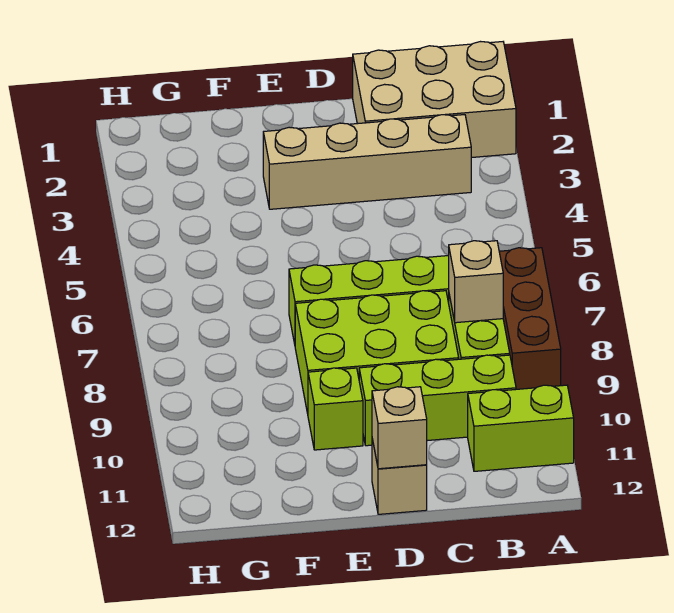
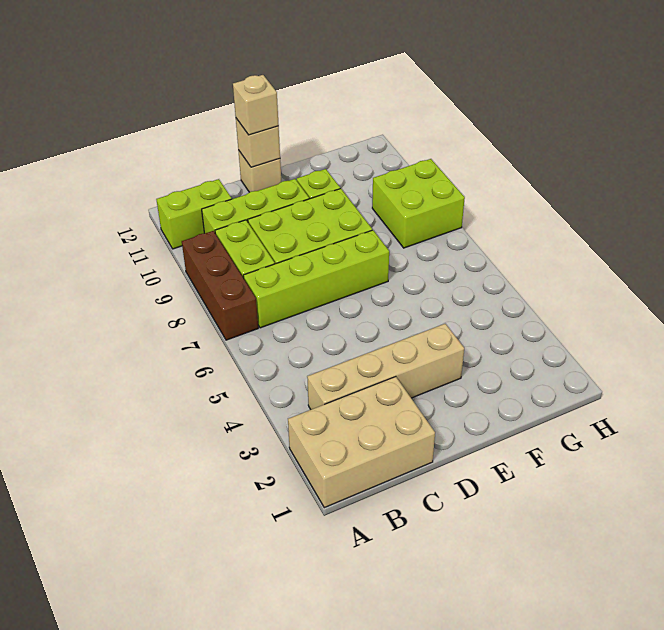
tan brick B8 level 2 -> tan brick D12 level 3
none -> lime brick G8:H9 level 1

